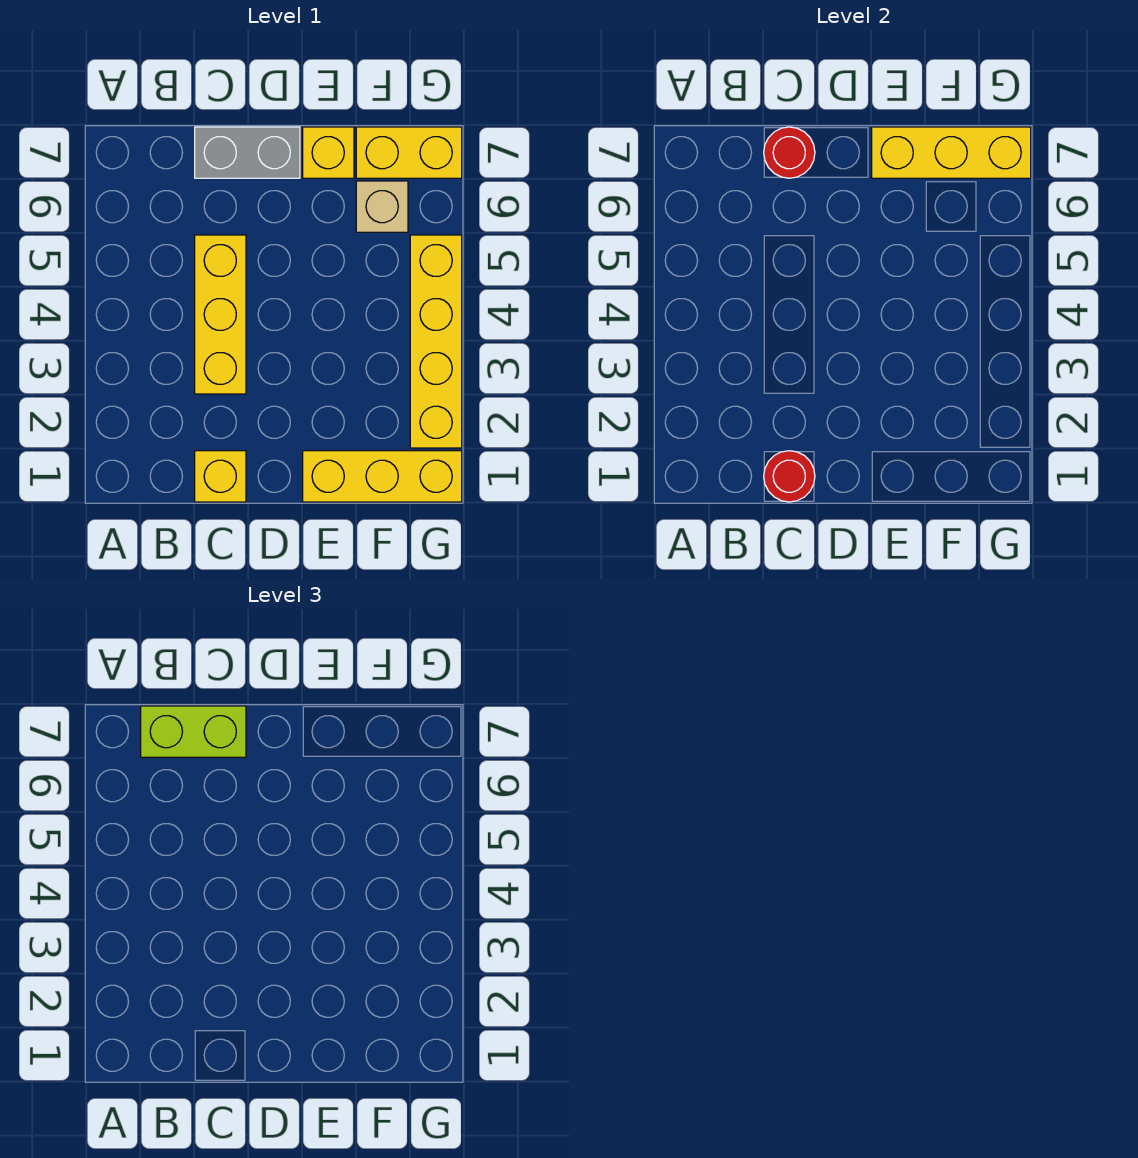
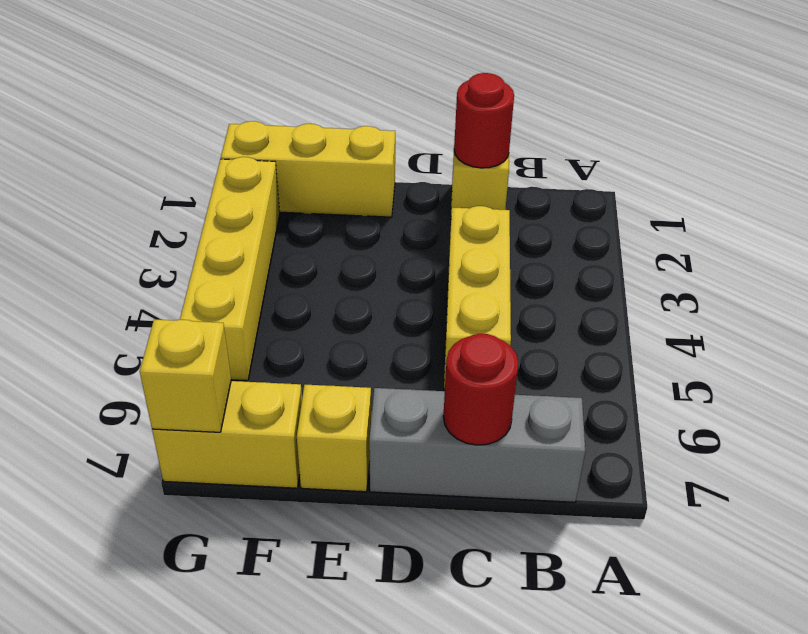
lime brick B7:C7 level 3 -> none
grey brick C7:D7 level 1 -> grey brick B7:D7 level 1
yellow brick E7:G7 level 2 -> yellow brick G7 level 2
tan brick F6 level 1 -> none

